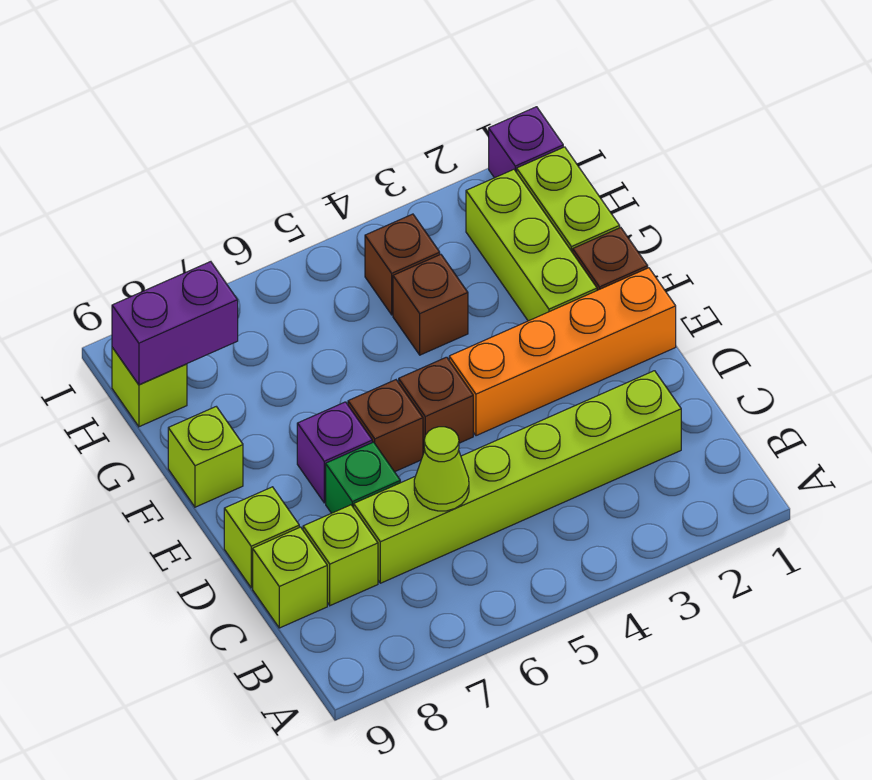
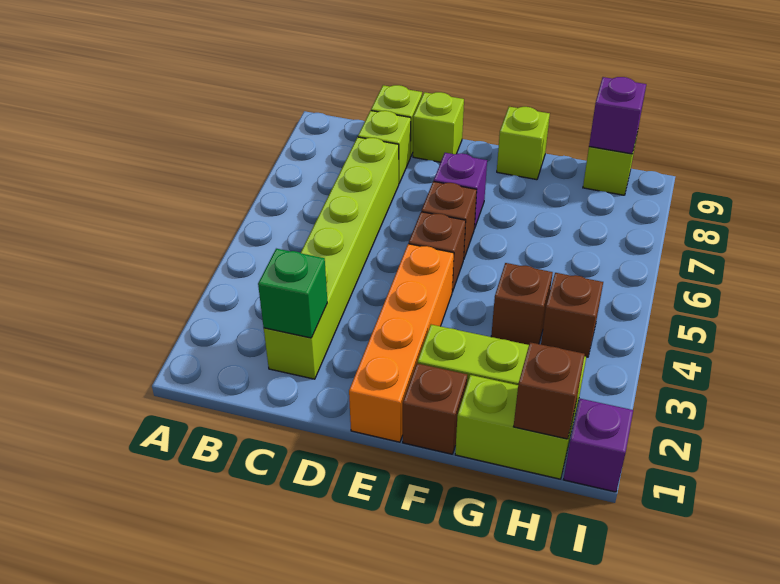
lime cone C6 level 2 -> none
green brick D7 level 1 -> green brick C2 level 2
none -> brown brick H1 level 2
purple brick H8:H9 level 2 -> purple brick H9 level 2

